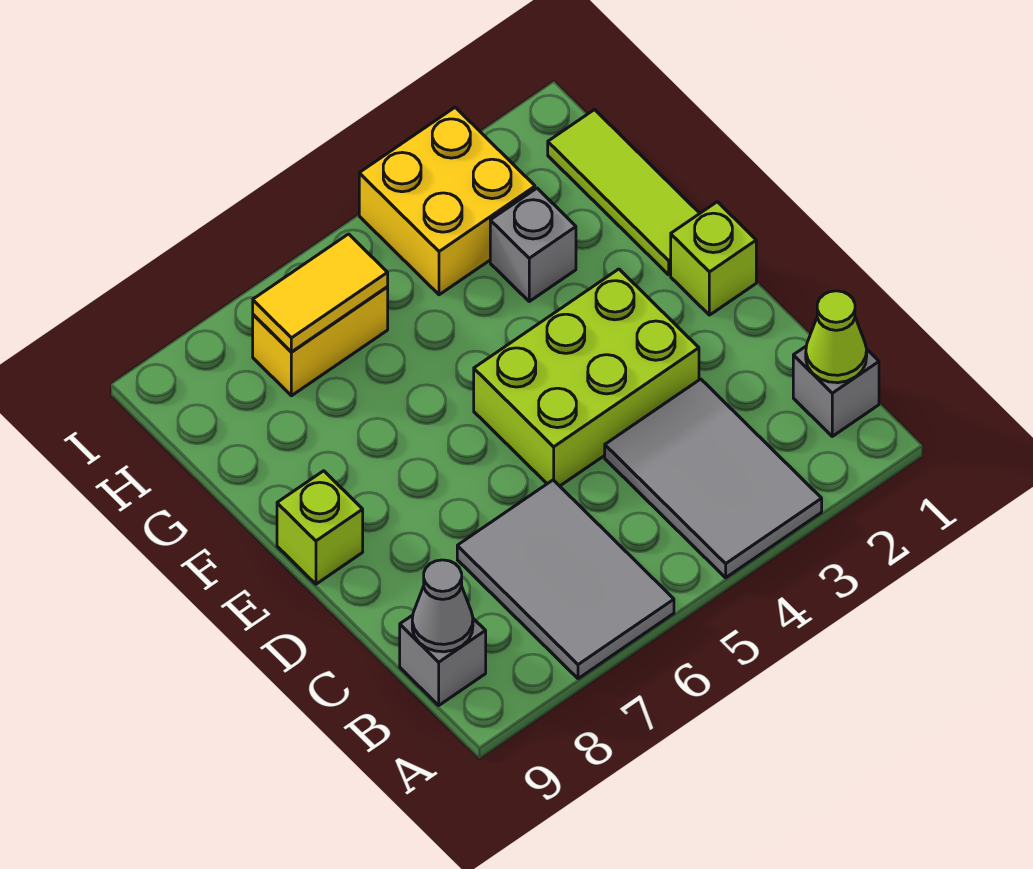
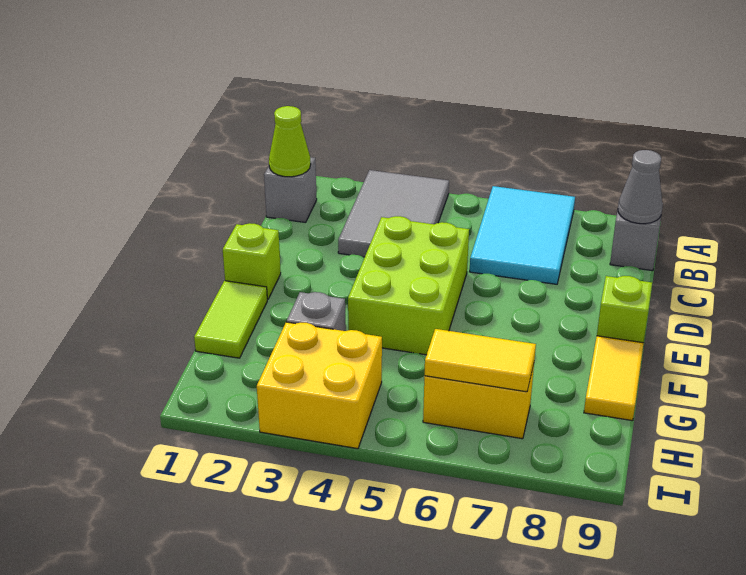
grey tile A6:C7 level 1 -> cyan tile A6:C7 level 1
lime brick D3:E5 level 1 -> lime brick D4:F5 level 1
lime tile F1:H1 level 1 -> lime tile F1:G1 level 1
none -> yellow tile F9:G9 level 1

